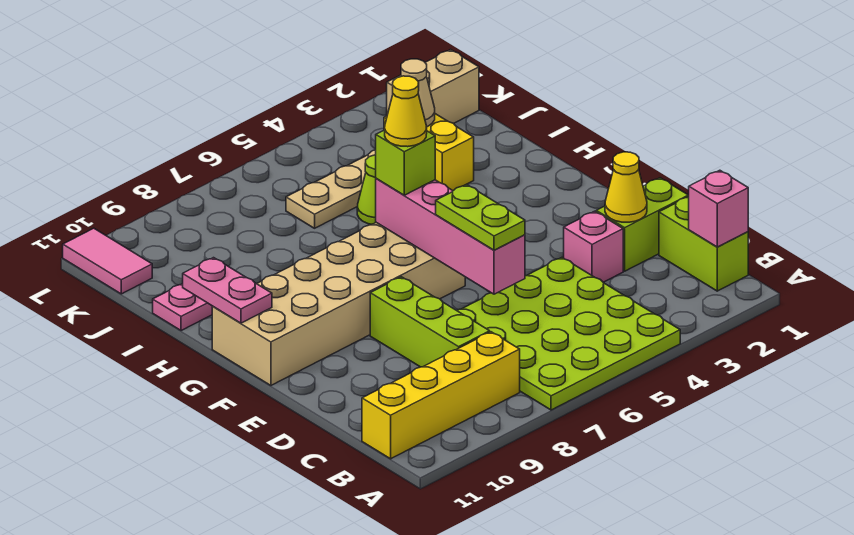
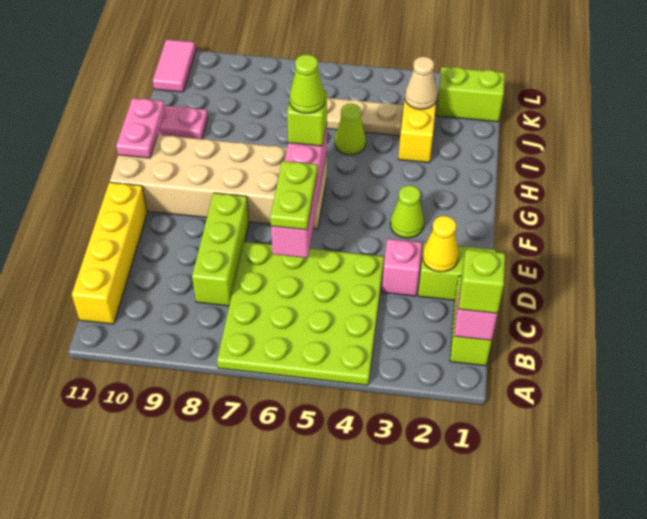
none -> lime brick B1 level 3
yellow brick B8:B11 level 1 -> yellow brick B11:E11 level 1
none -> lime cone F3 level 1
yellow cone G6 level 4 -> lime cone G6 level 4
tan brick K1:K2 level 1 -> lime brick K1:K2 level 1

